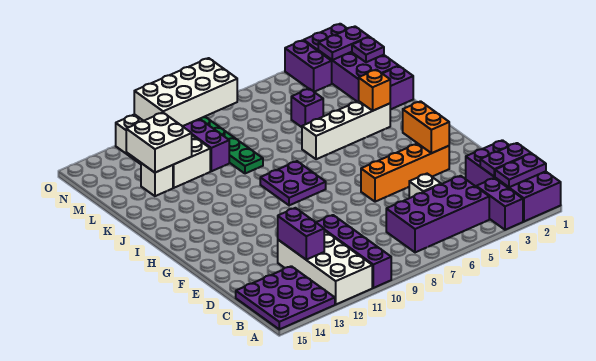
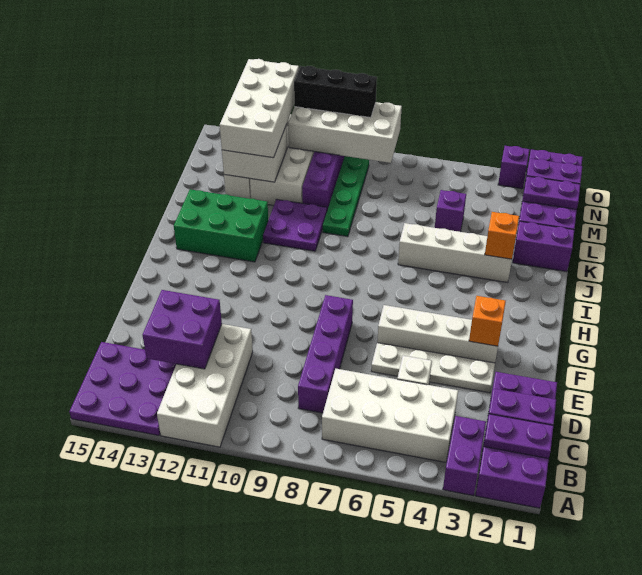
purple brick A10:D10 level 1 -> purple brick C8:F8 level 1
purple brick B4:C7 level 1 -> white brick B4:C7 level 1
purple brick C12:D12 level 2 -> purple brick C12:D13 level 2
none -> white plate E3:E6 level 1
orange brick F3:F6 level 1 -> white brick F3:F6 level 1
orange brick F3:G3 level 2 -> orange brick F3 level 2
purple plate H8:I9 level 1 -> purple plate J10:K11 level 1
none -> green brick I12:J14 level 1
none -> white brick L12:O13 level 3
purple plate M1 level 2 -> purple plate M1:M2 level 2
purple brick N3:O3 level 1 -> purple brick O3 level 1
none -> black brick O9:O11 level 3

